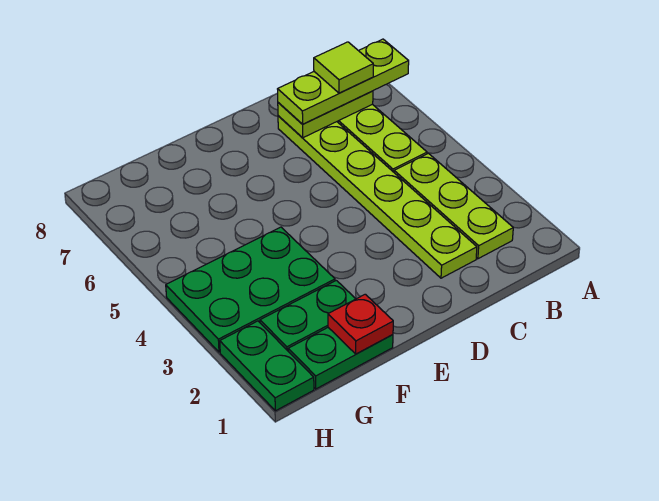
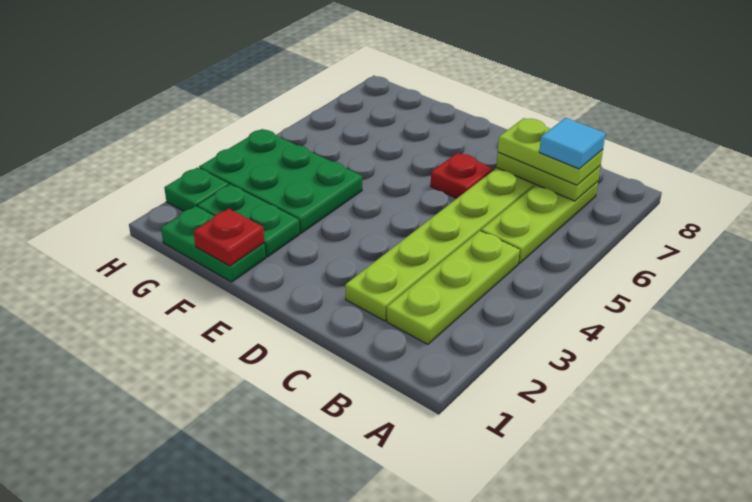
lime plate A7:C7 level 3 -> lime plate B7:C7 level 3
lime tile B7 level 4 -> cyan tile B7 level 4
none -> red plate D6 level 1
green plate H1:H2 level 1 -> green plate H2 level 1

